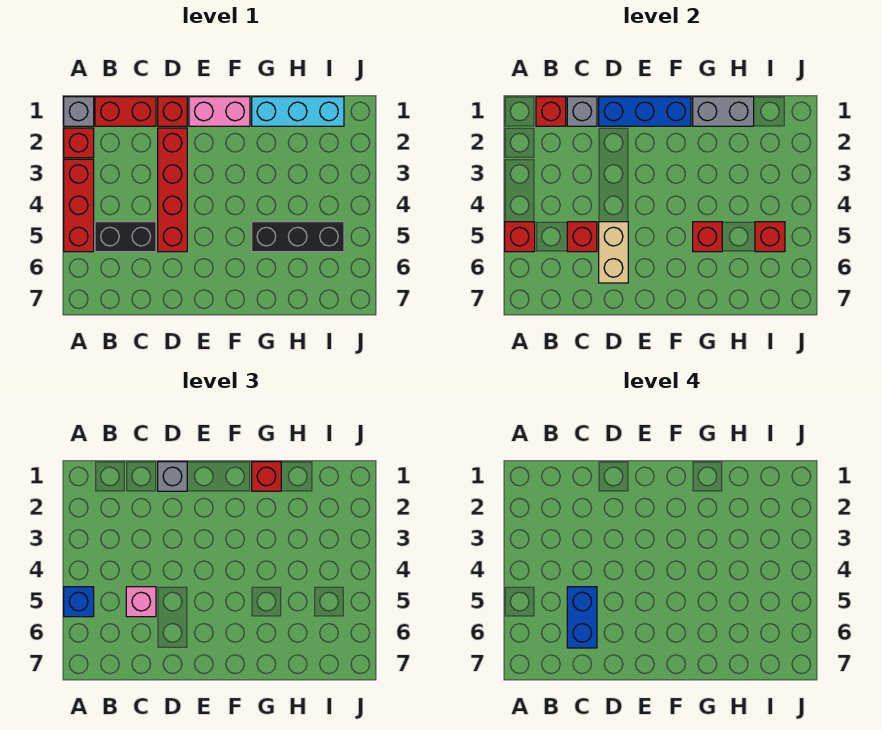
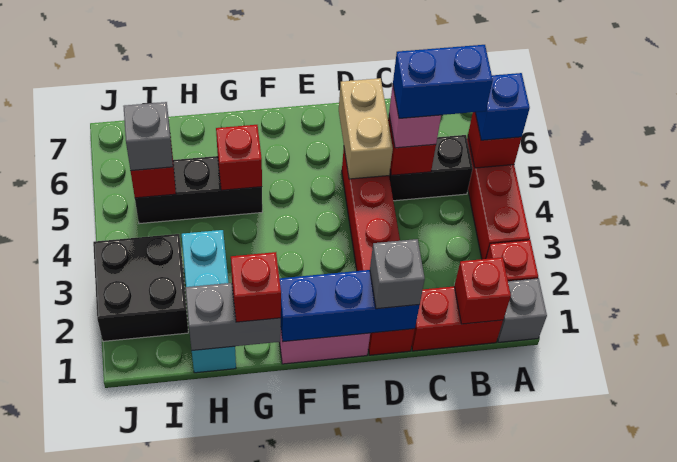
grey brick C1 level 2 -> grey brick I5 level 3
blue brick C5:C6 level 4 -> blue brick B5:C5 level 4
cyan brick G1:I1 level 1 -> cyan brick H1:H3 level 1
none -> black brick I2:J3 level 1

